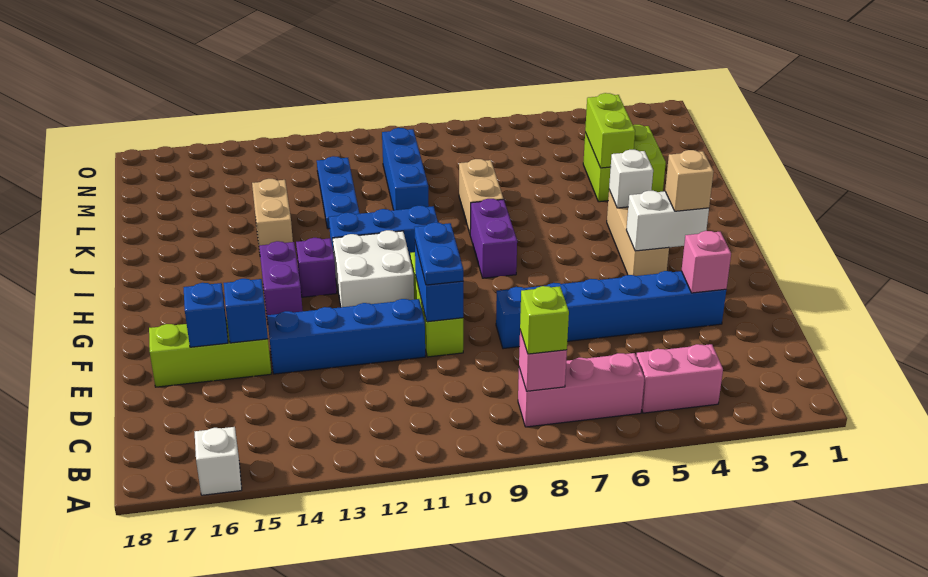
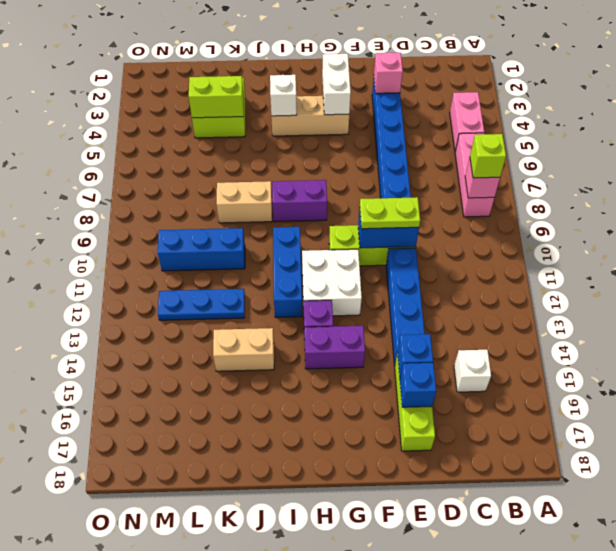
white brick A16 level 1 -> white brick C15 level 1
blue plate E10:F10 level 3 -> lime plate E10:F10 level 3
tan brick G3 level 3 -> none

